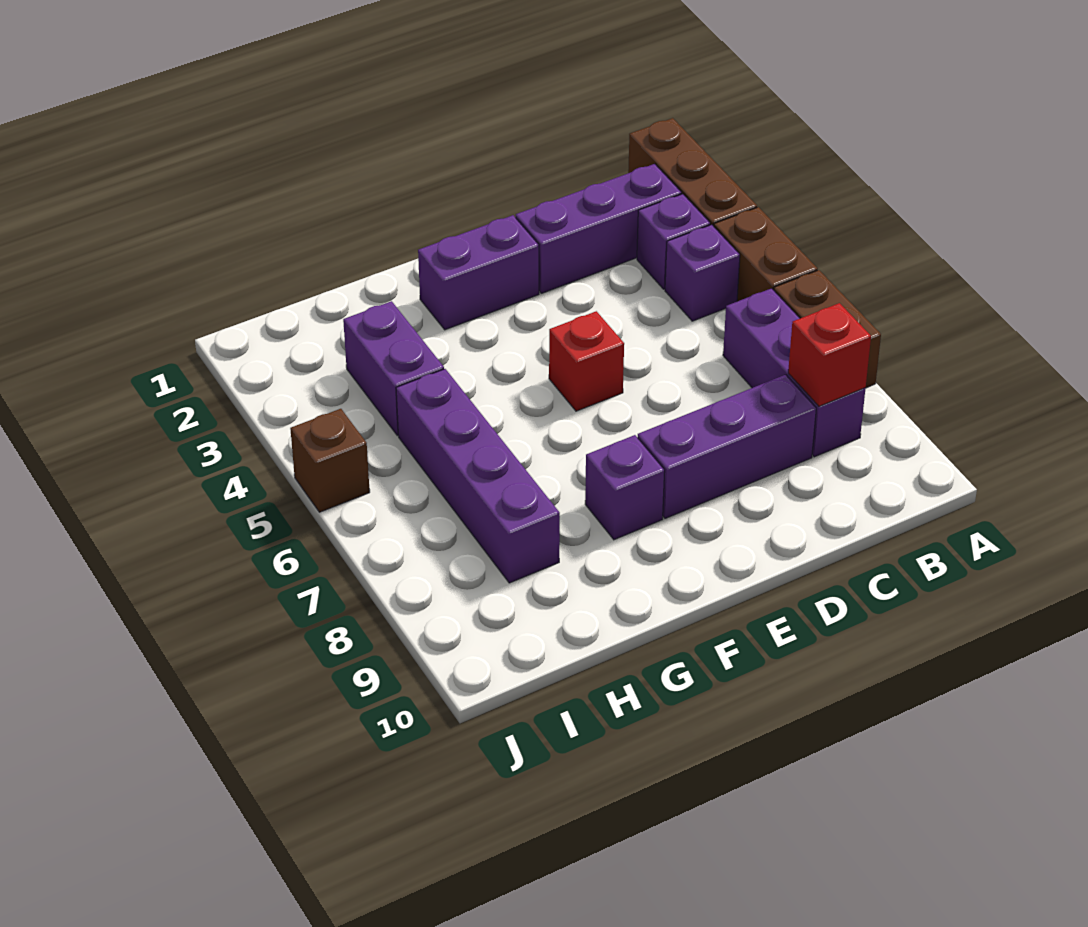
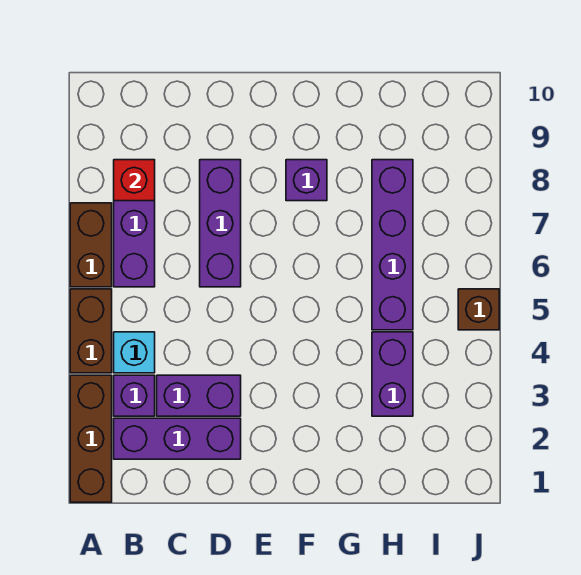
purple brick B4 level 1 -> cyan brick B4 level 1
purple brick C8:E8 level 1 -> purple brick D6:D8 level 1
purple brick E2:F2 level 1 -> purple brick C3:D3 level 1
red brick E5 level 1 -> none

